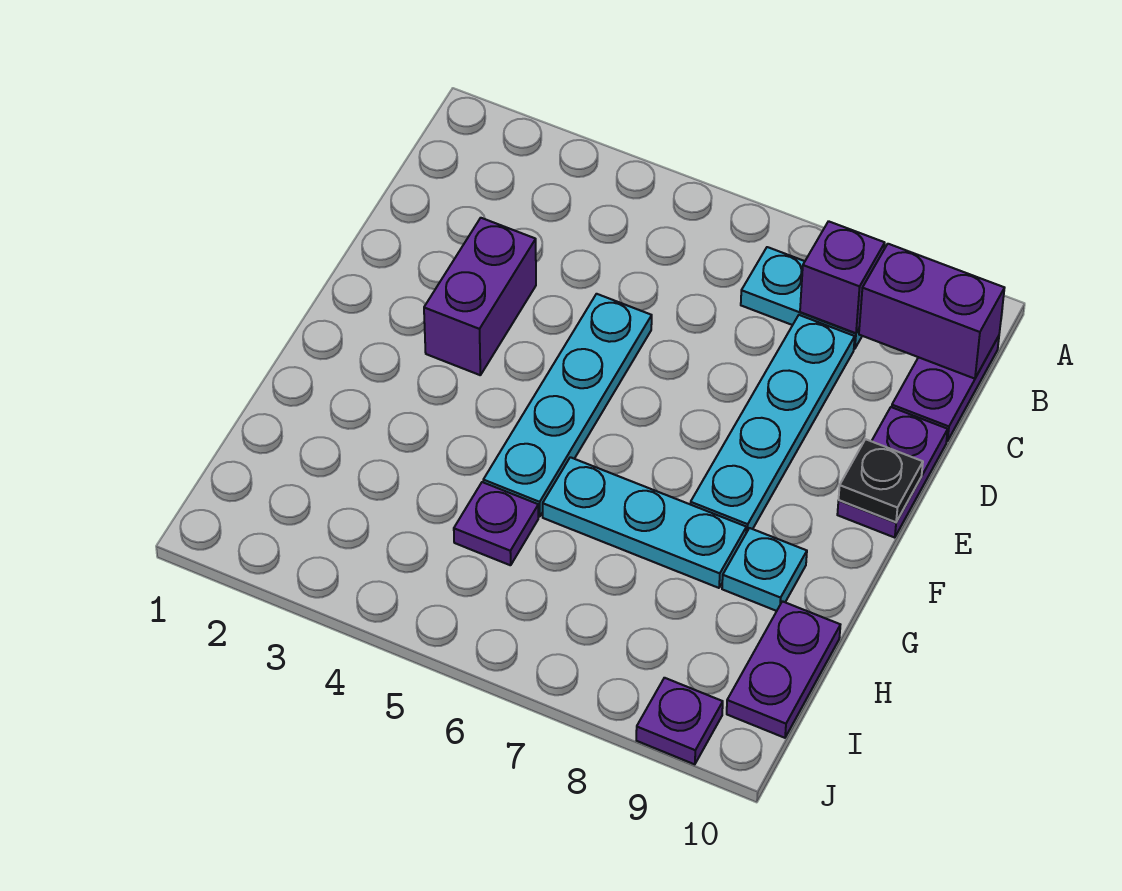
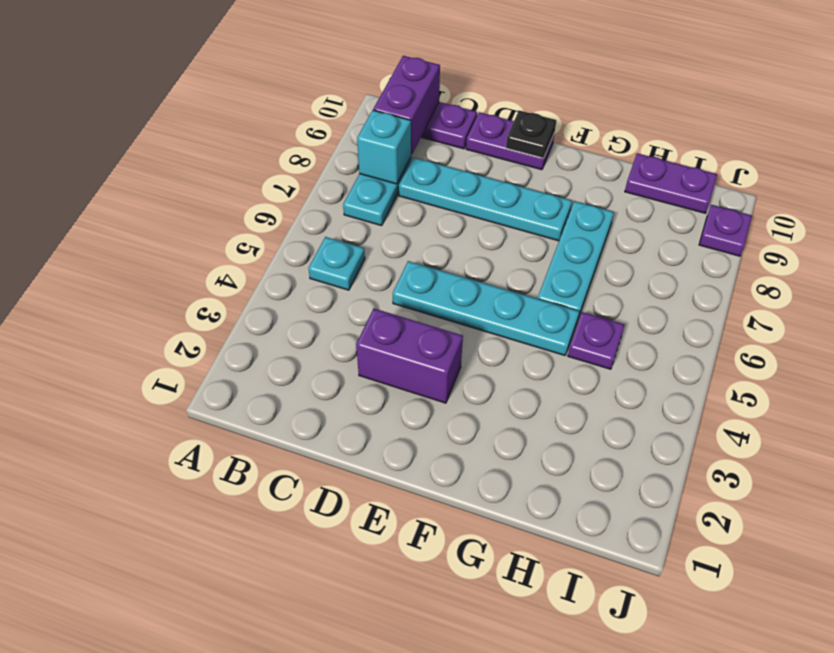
purple brick B8 level 2 -> cyan brick B8 level 2
cyan plate G9 level 1 -> cyan plate B5 level 1

